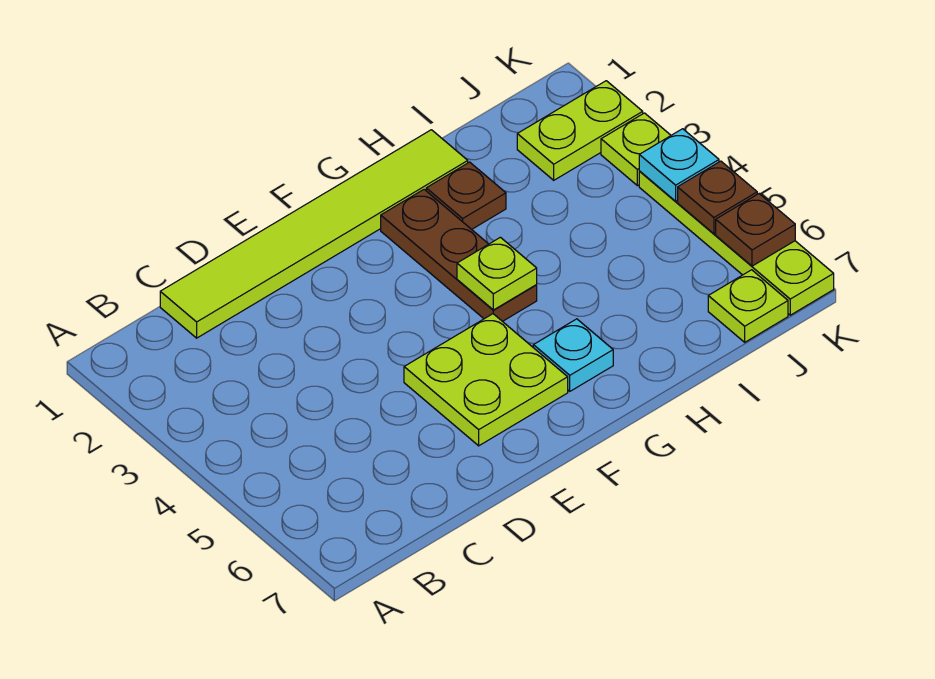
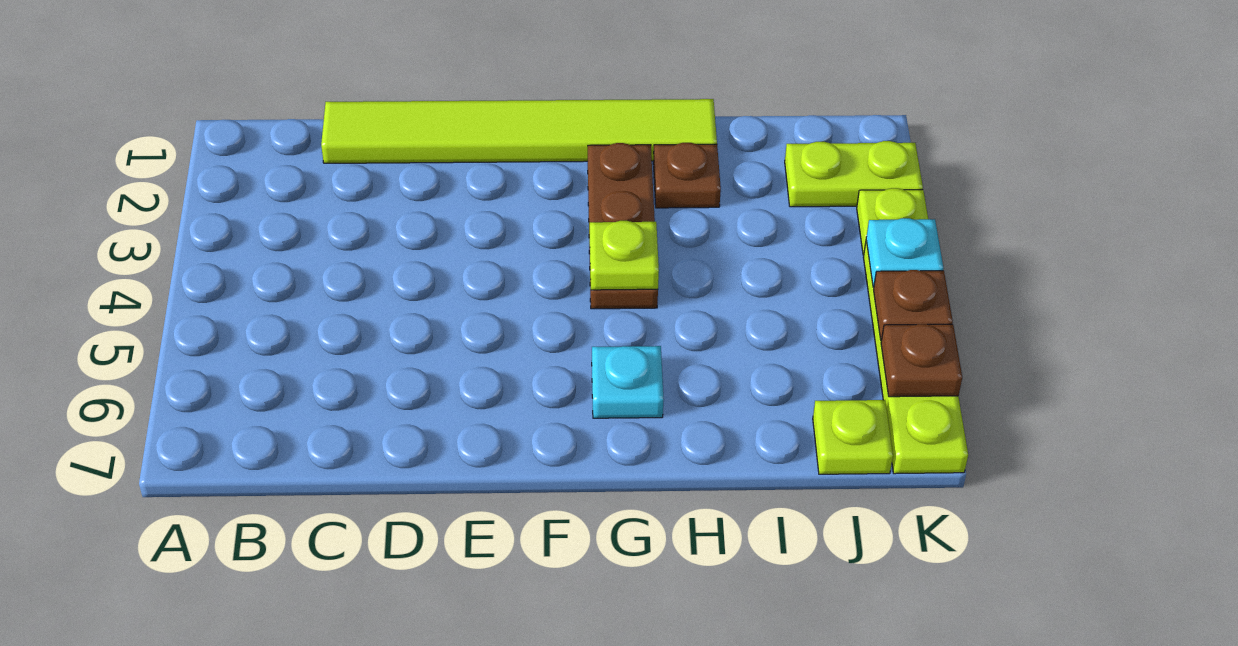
lime plate E5:F6 level 1 -> none

